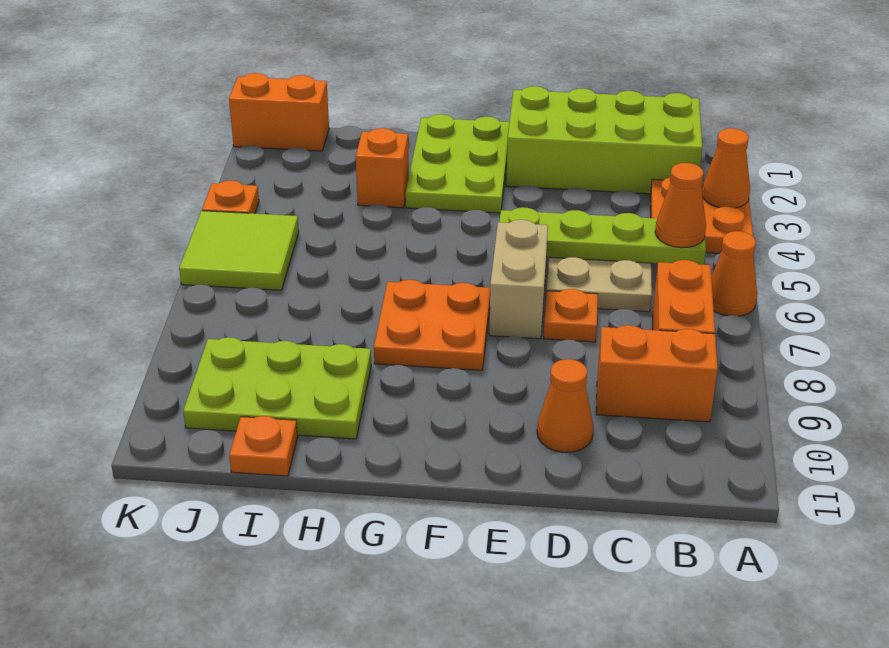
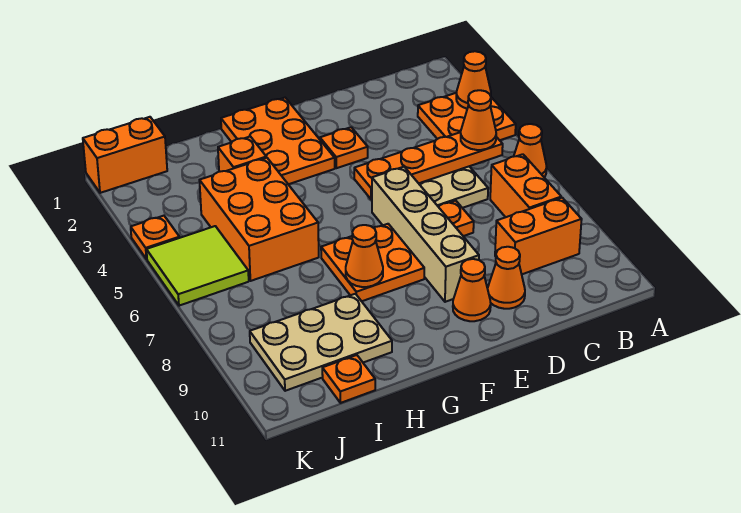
lime brick B1:E2 level 1 -> none
lime plate B5:E5 level 2 -> orange plate B5:E5 level 2
none -> orange plate E3 level 1
tan brick E6:E7 level 1 -> tan brick E6:E9 level 1
none -> orange cone E10 level 1
lime plate F1:G3 level 1 -> orange plate F1:G3 level 1
none -> orange cone G8 level 2
none -> orange brick H4:I6 level 1
lime plate H9:J10 level 1 -> tan plate H9:J10 level 1

